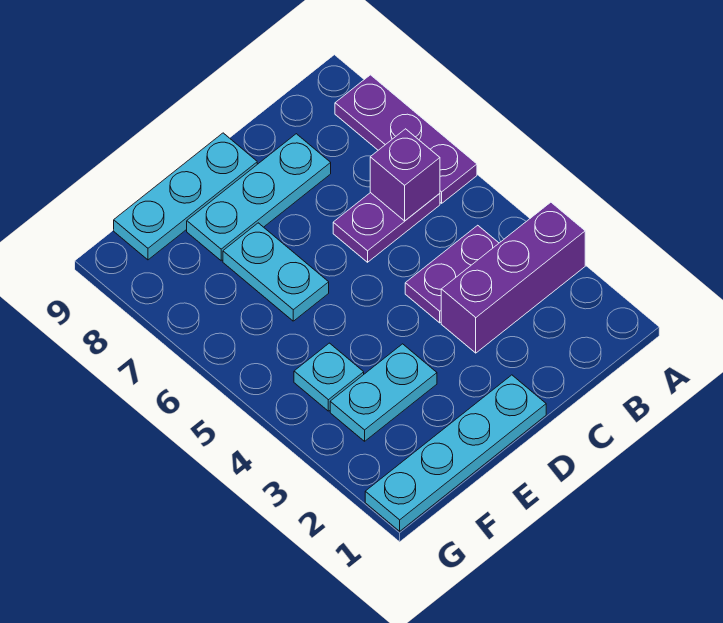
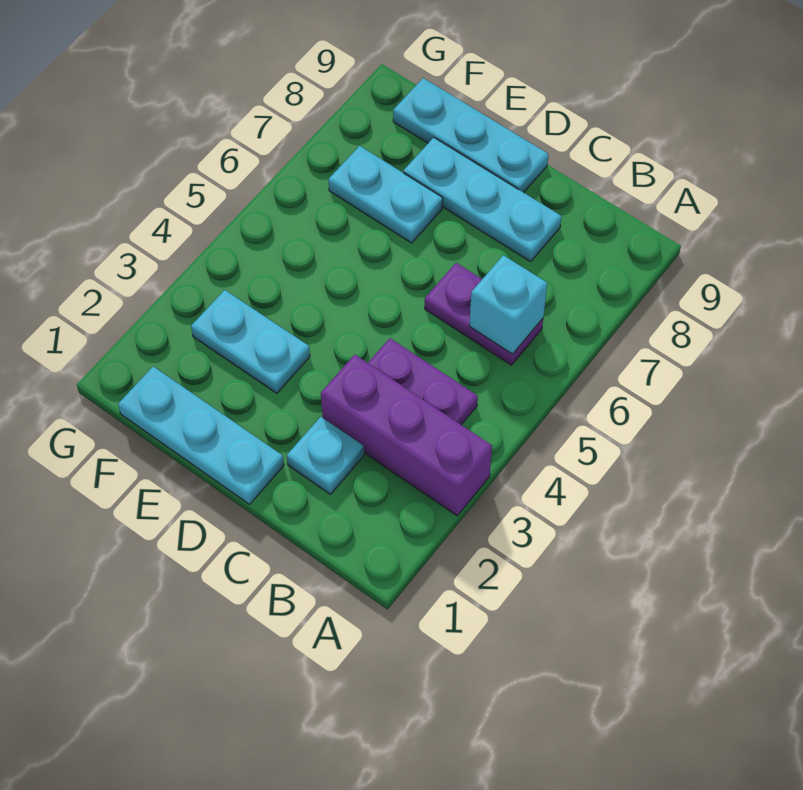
purple plate A6:A8 level 1 -> none
purple brick B6 level 2 -> cyan brick B6 level 2
cyan plate D1:G1 level 1 -> cyan plate D1:F1 level 1
cyan plate E6:E7 level 1 -> cyan plate E7:F7 level 1
cyan plate F4 level 1 -> cyan plate C2 level 1

